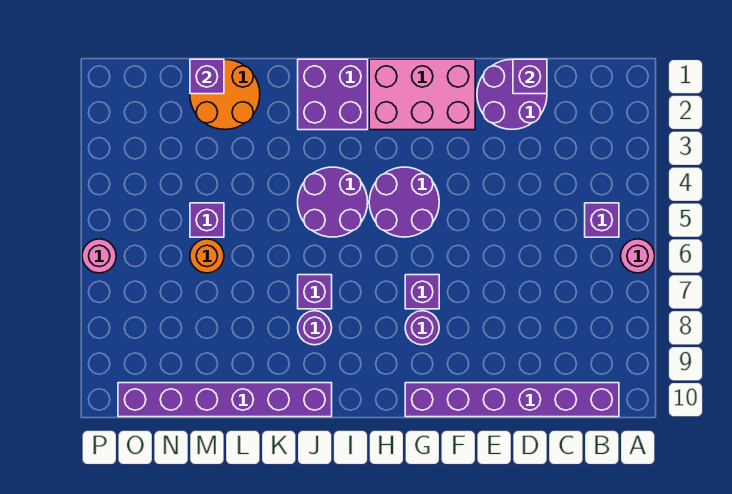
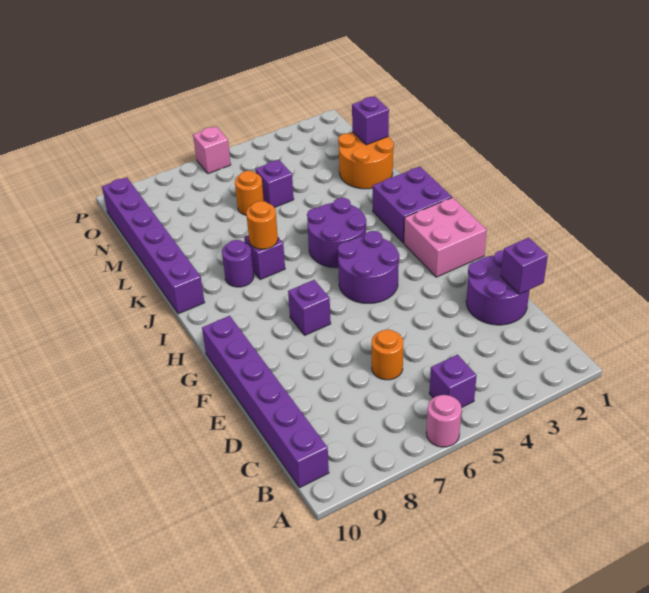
none -> orange round brick D6 level 1
pink brick F1:H2 level 1 -> pink brick G1:H2 level 1
purple round brick G8 level 1 -> none
none -> orange round brick J7 level 2
pink round brick P6 level 1 -> pink brick P6 level 1

